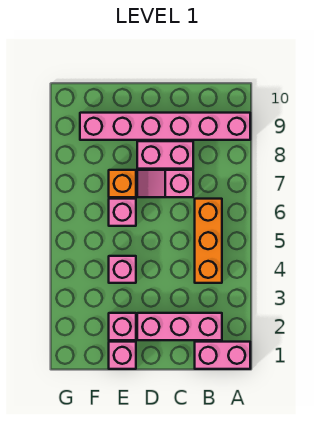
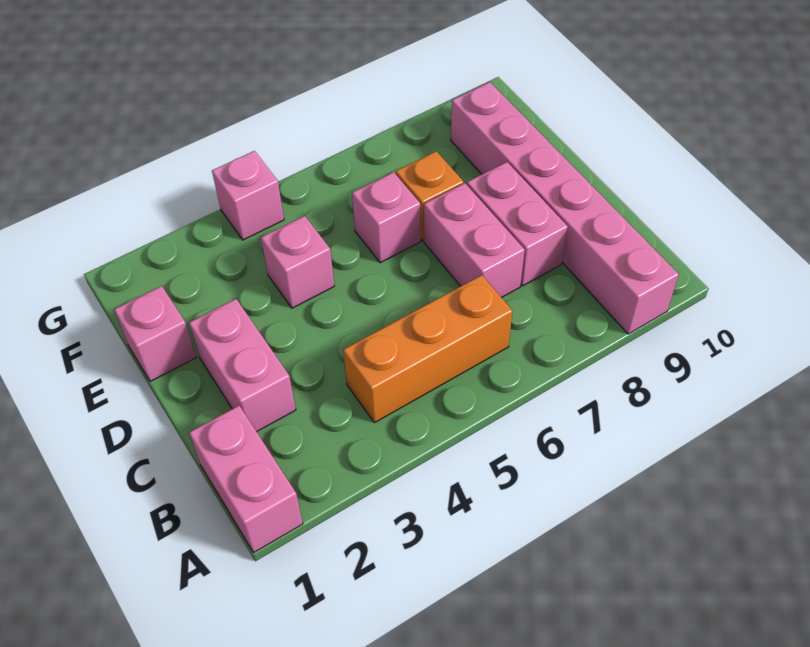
pink brick B2:D2 level 1 -> pink brick C2:D2 level 1
pink slope C7:D7 level 1 top C -> pink brick C7:D7 level 1
pink brick E2 level 1 -> pink brick G4 level 1

